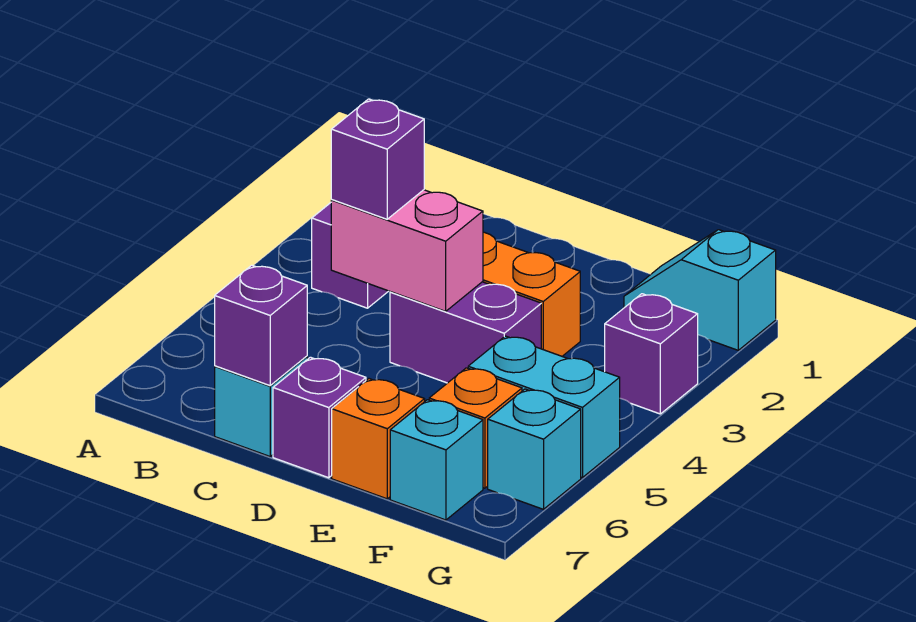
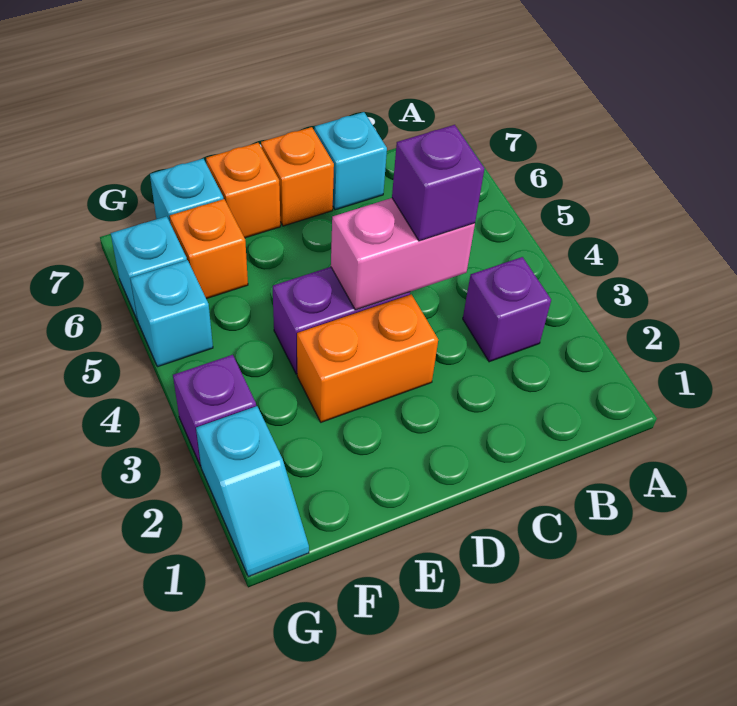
purple brick C7 level 2 -> none
purple brick D7 level 1 -> orange brick D7 level 1
cyan slope F1:G1 level 1 top G -> cyan slope G1:G2 level 1 top 2
cyan brick F5:G5 level 1 -> cyan brick G5 level 1

